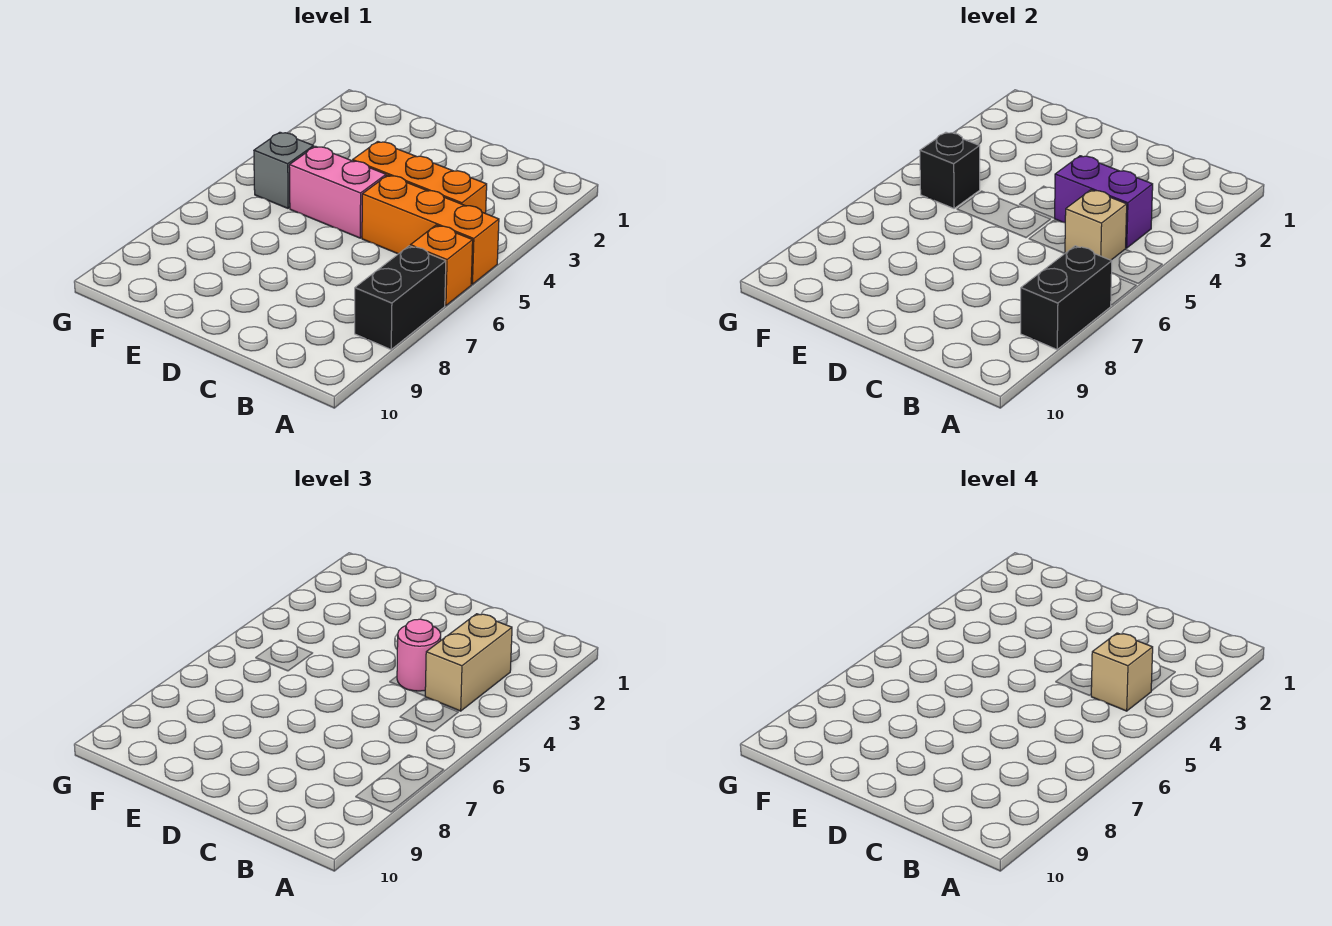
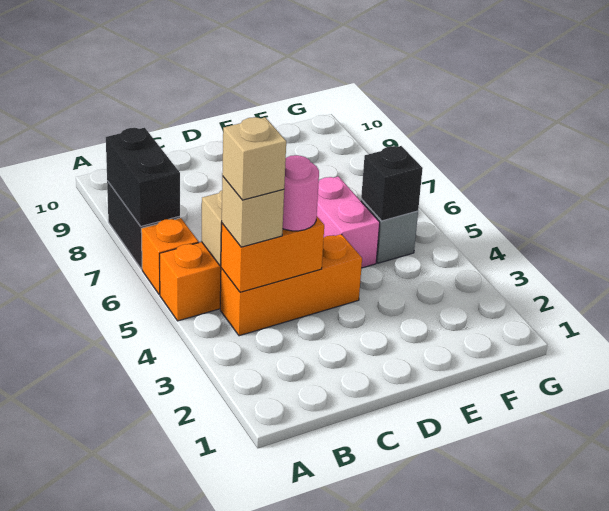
tan brick B3:B4 level 3 -> tan brick B4 level 3
purple brick B4:C4 level 2 -> orange brick B4:C4 level 2
pink brick D5:E5 level 1 -> pink brick E5:E6 level 1

